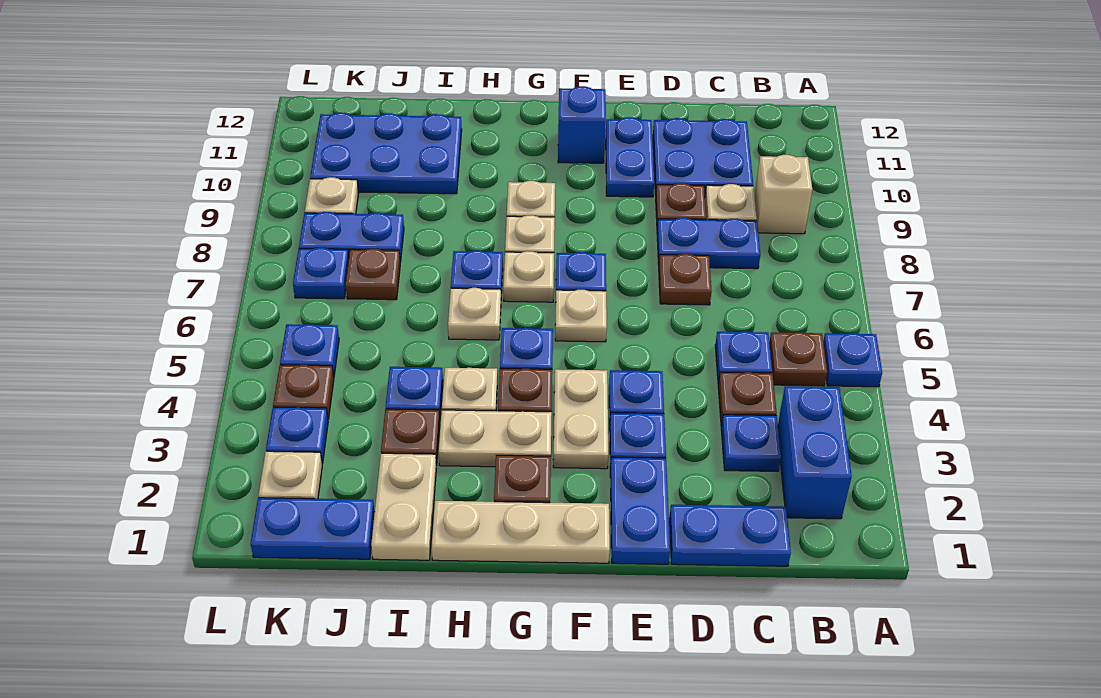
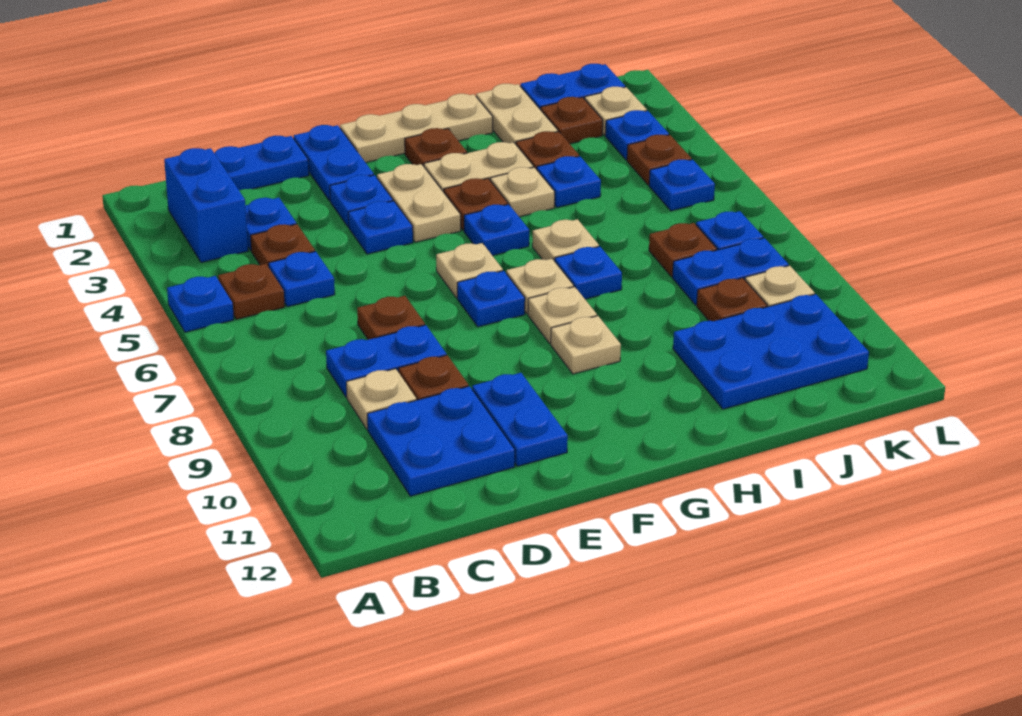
tan brick B9 level 1 -> none
blue brick F11 level 1 -> none
none -> brown plate J2 level 1
none -> brown plate J9 level 1

